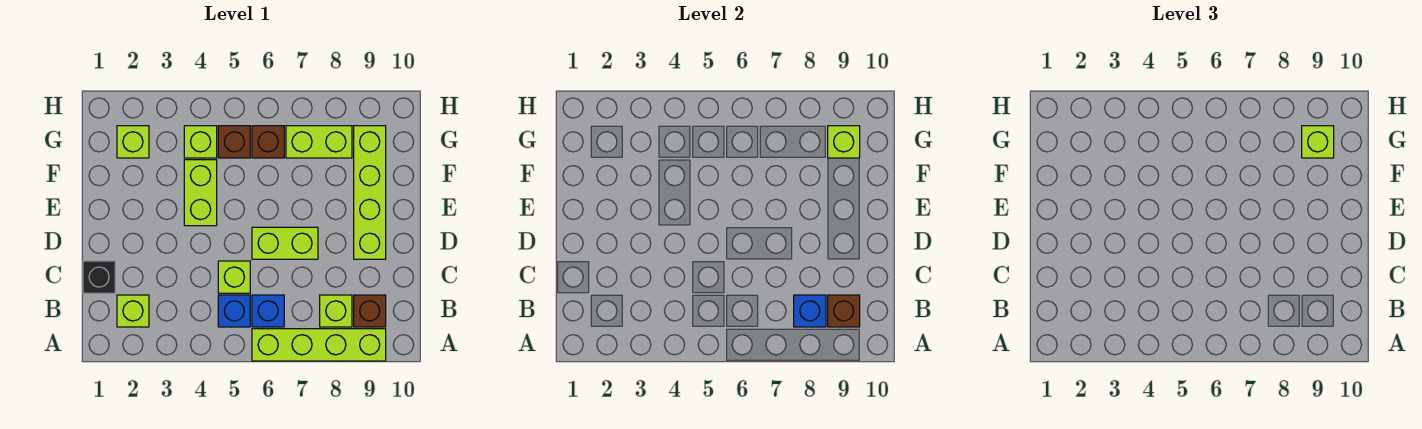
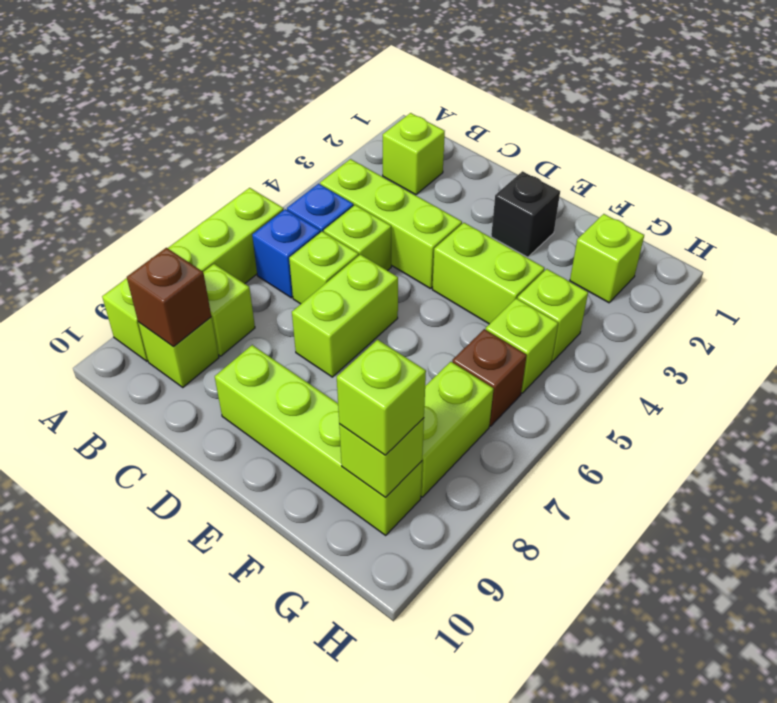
none -> lime brick B4:D4 level 1
blue brick B8 level 2 -> none
brown brick B9 level 1 -> lime brick B9 level 1
black brick C1 level 1 -> black brick E2 level 1
none -> lime brick C6 level 1
brown brick G5 level 1 -> lime brick G5 level 1

